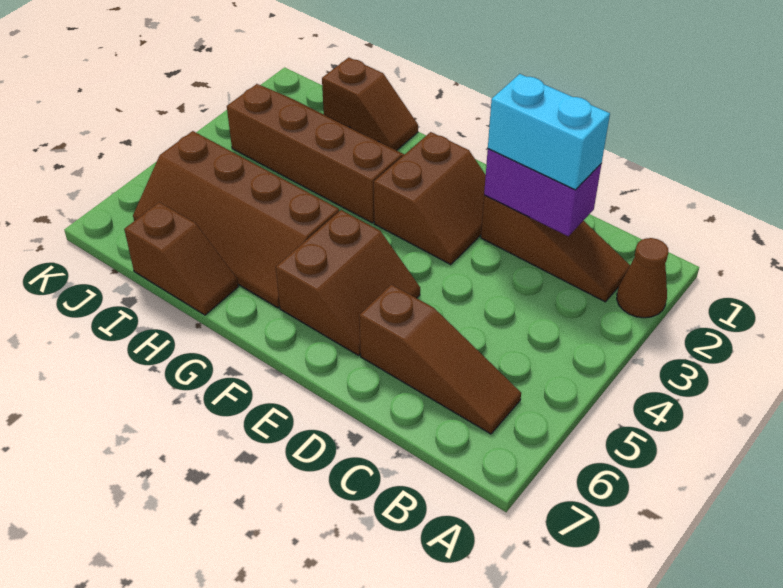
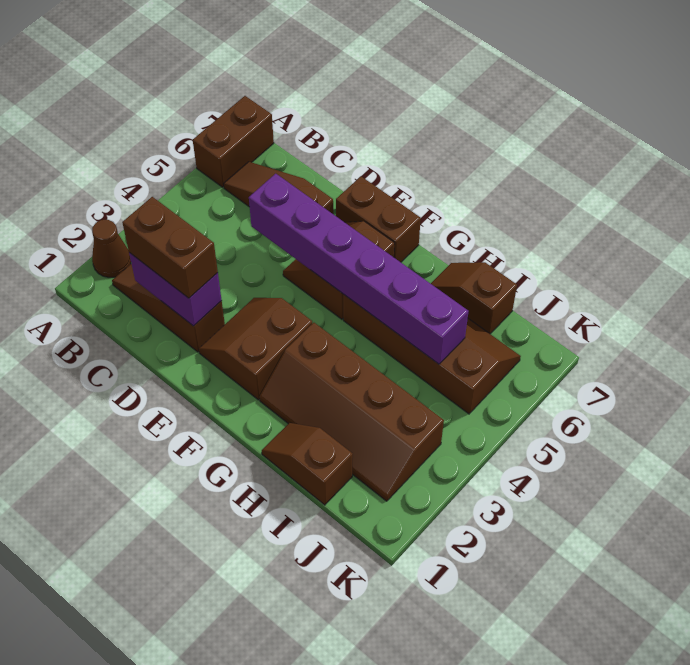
none -> brown brick A6:A7 level 1
cyan brick C2:D2 level 3 -> brown brick C2:D2 level 3
none -> purple brick D5:I5 level 2
none -> brown brick E7:F7 level 1

